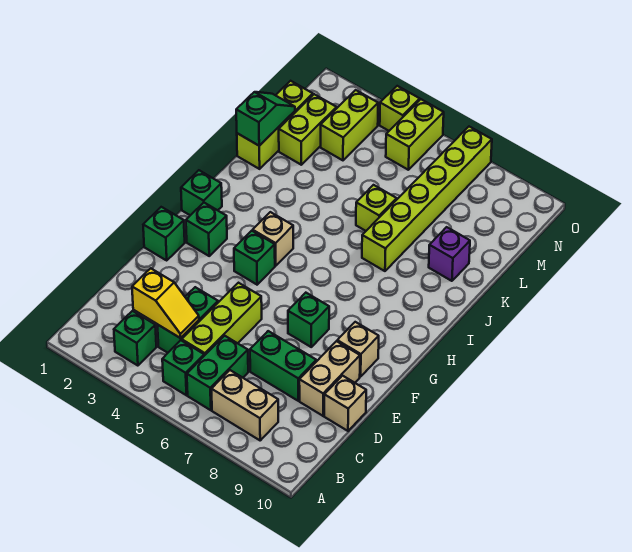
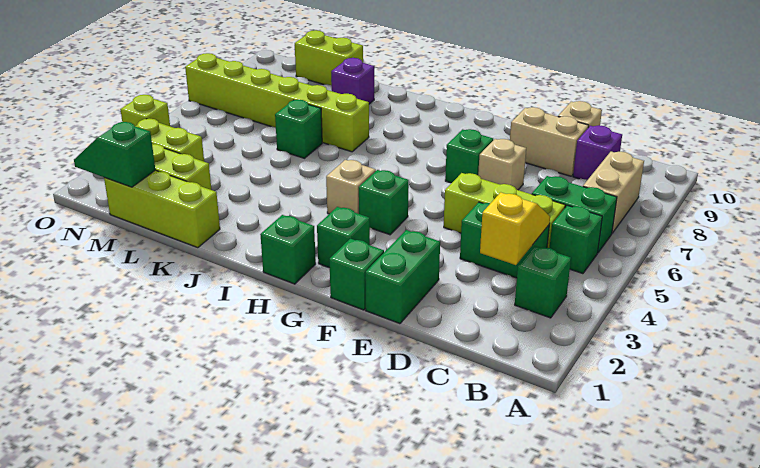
none -> purple brick C9 level 1
green brick D7:D8 level 1 -> green brick E1:E2 level 1
tan brick F9 level 1 -> tan brick E7 level 1
green slope K1:L1 level 2 top K -> green slope M1:N1 level 2 top M
lime brick K6 level 1 -> green brick K6 level 1
lime brick N5:O5 level 1 -> lime brick L10:M10 level 1

